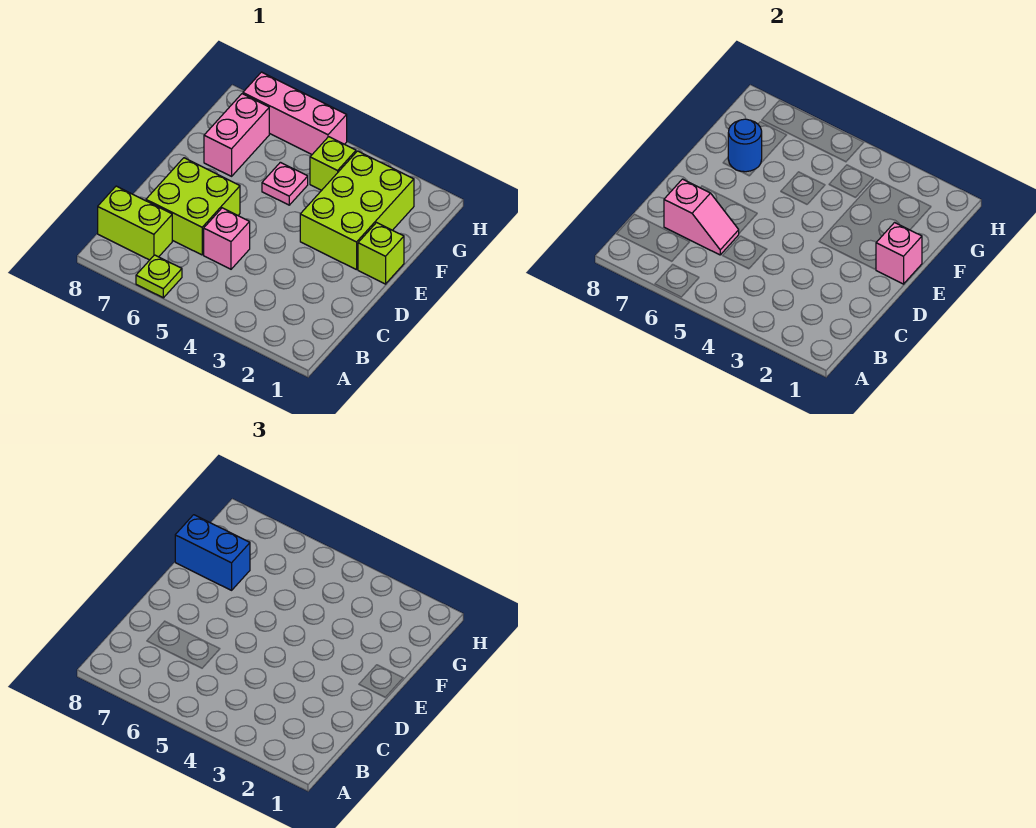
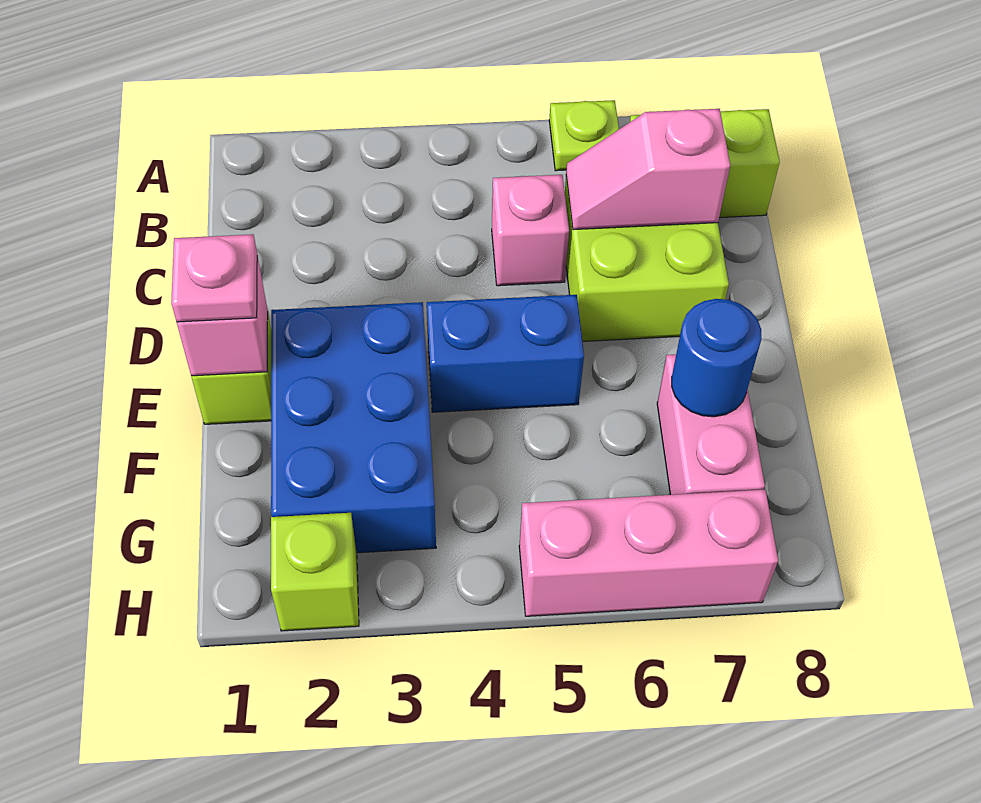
lime brick E2:G3 level 1 -> blue brick E2:G3 level 1
pink plate F5 level 1 -> pink plate E1 level 3
blue brick F7:F8 level 3 -> blue brick E4:E5 level 1
lime brick G4 level 1 -> lime brick H2 level 1

